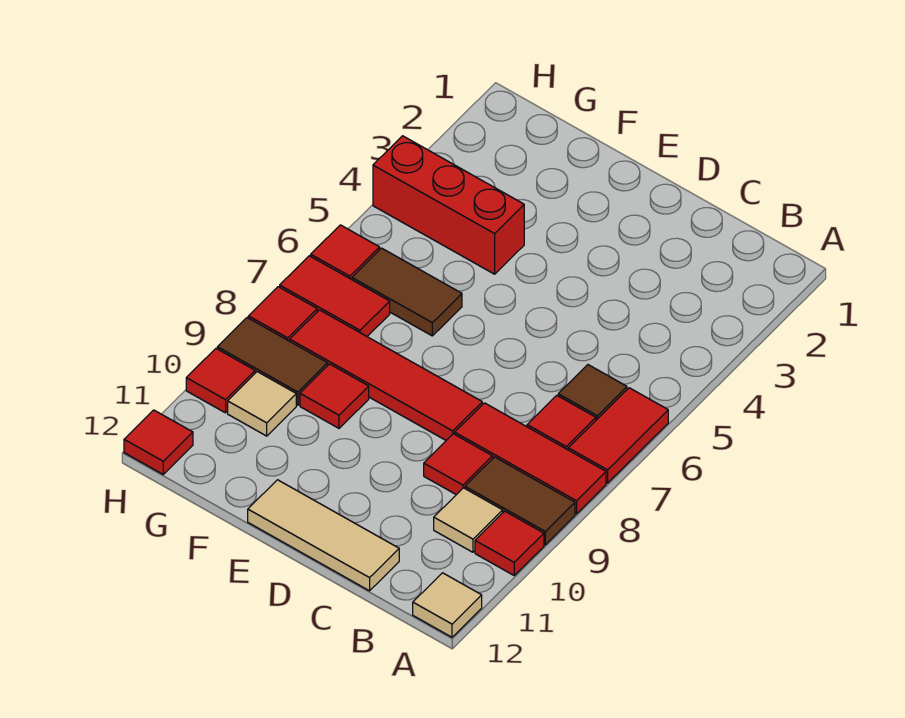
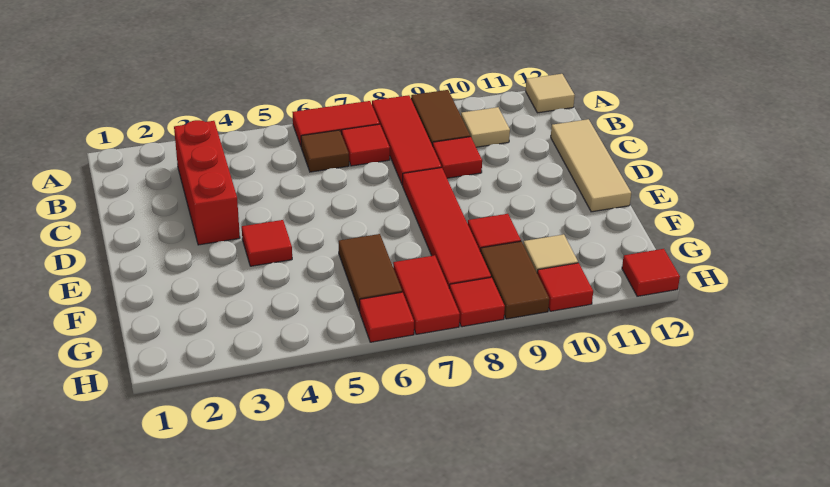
red tile A10 level 1 -> red tile E4 level 1
red brick F4:H4 level 1 -> red brick B3:D3 level 1

